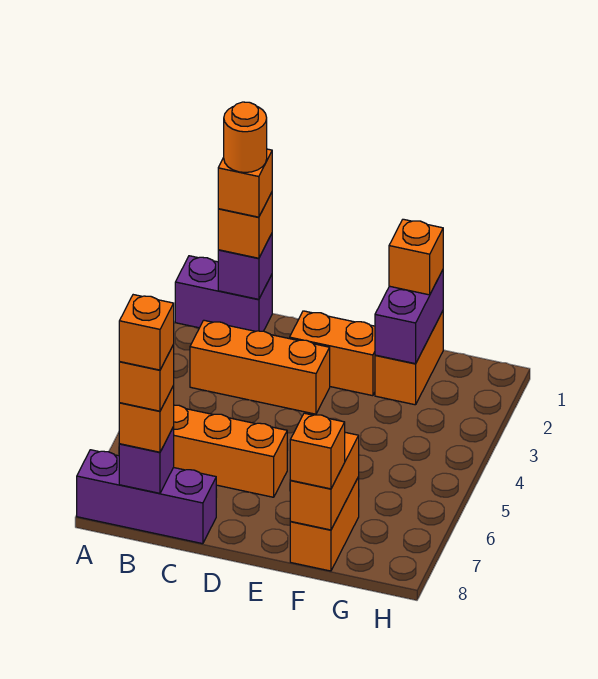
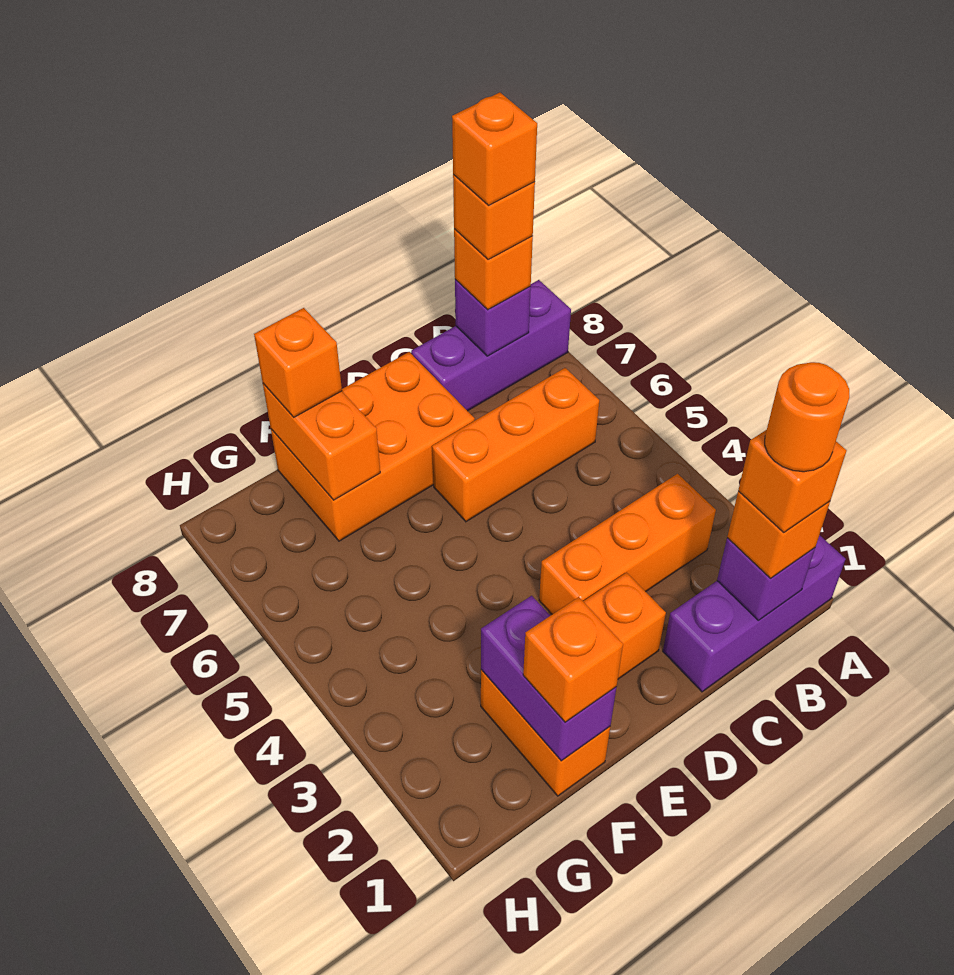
purple brick A1:B1 level 1 -> purple brick A1:C1 level 1
orange brick F7:F8 level 1 -> orange brick D7:F8 level 1

